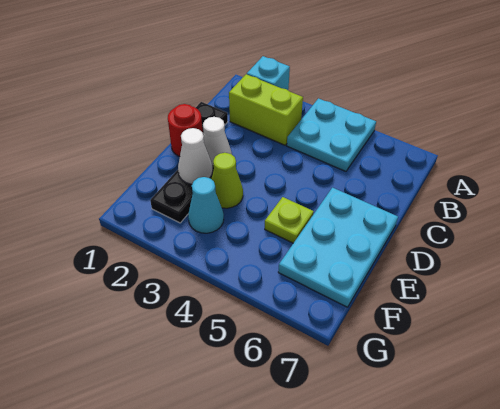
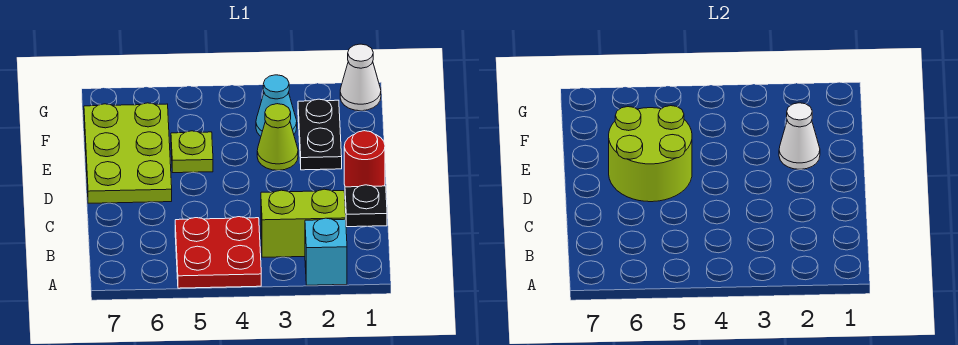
cyan plate A4:B5 level 1 -> red plate A4:B5 level 1
white cone D2 level 1 -> white cone G1 level 1
none -> lime round brick D5:E6 level 2
cyan plate D6:F7 level 1 -> lime plate D6:F7 level 1

